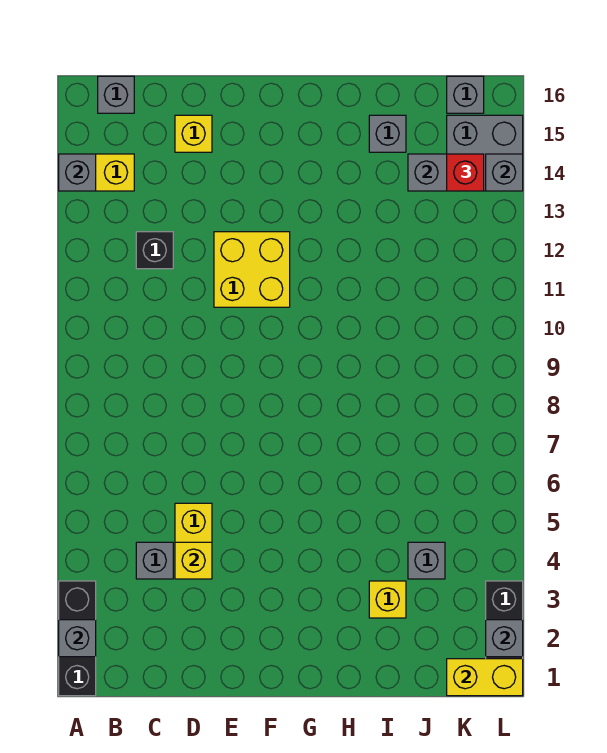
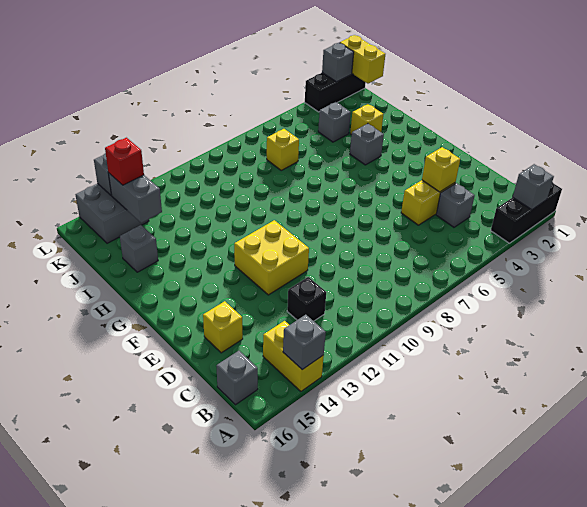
none -> yellow brick J7 level 1
grey brick K16 level 1 -> grey brick H4 level 1

